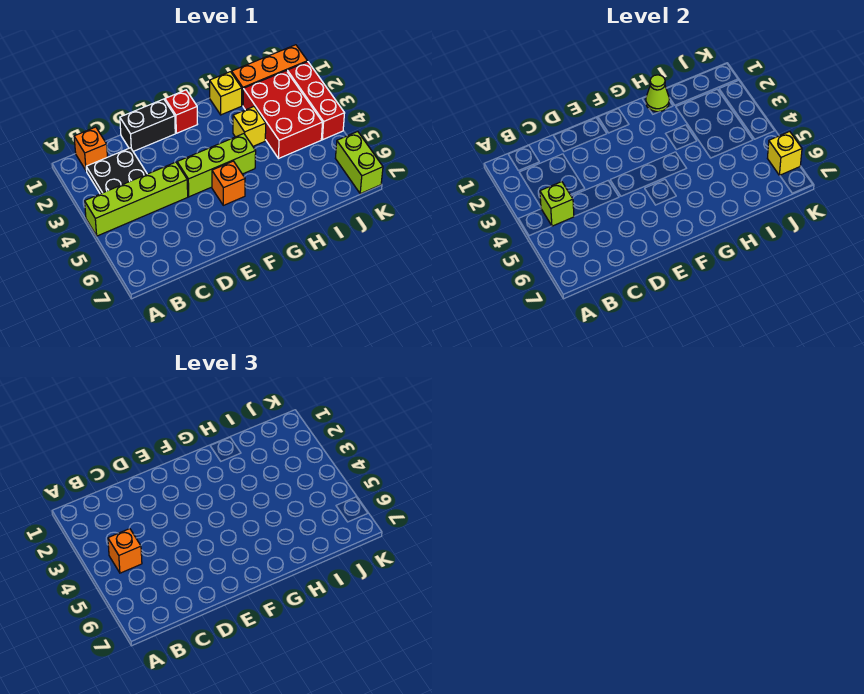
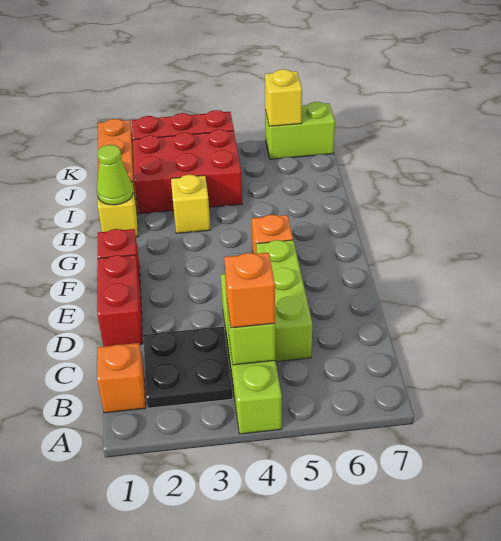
black brick D1:E1 level 1 -> red brick D1:E1 level 1
lime brick E4:G4 level 1 -> lime brick C5:E5 level 1

